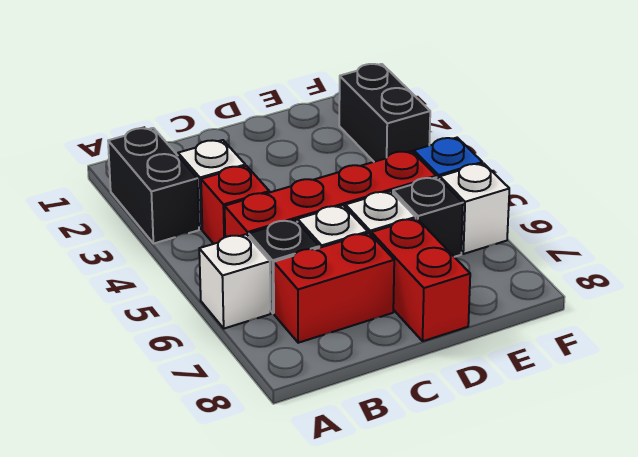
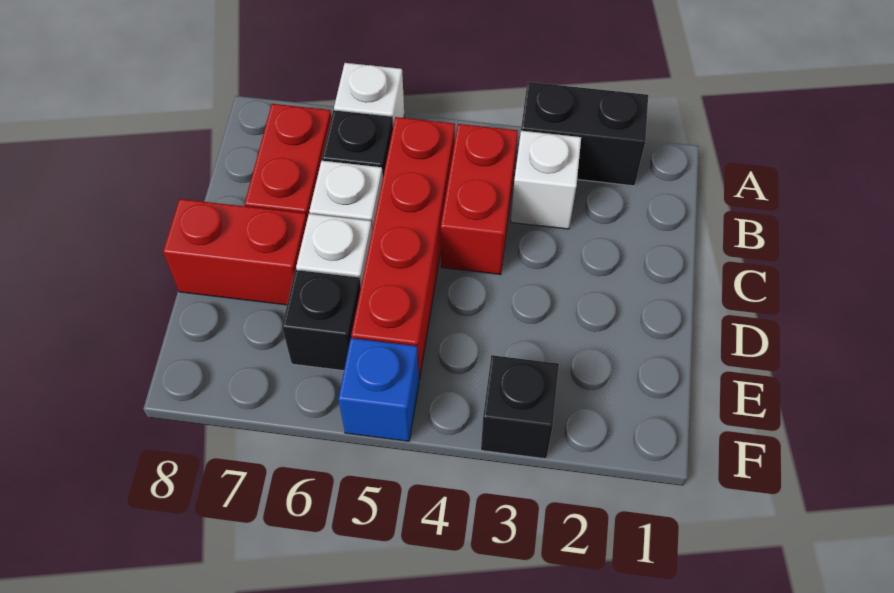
red brick B4 level 1 -> red brick B4:C4 level 1
black brick F2:F3 level 1 -> black brick F3 level 1
white brick F6 level 1 -> none

